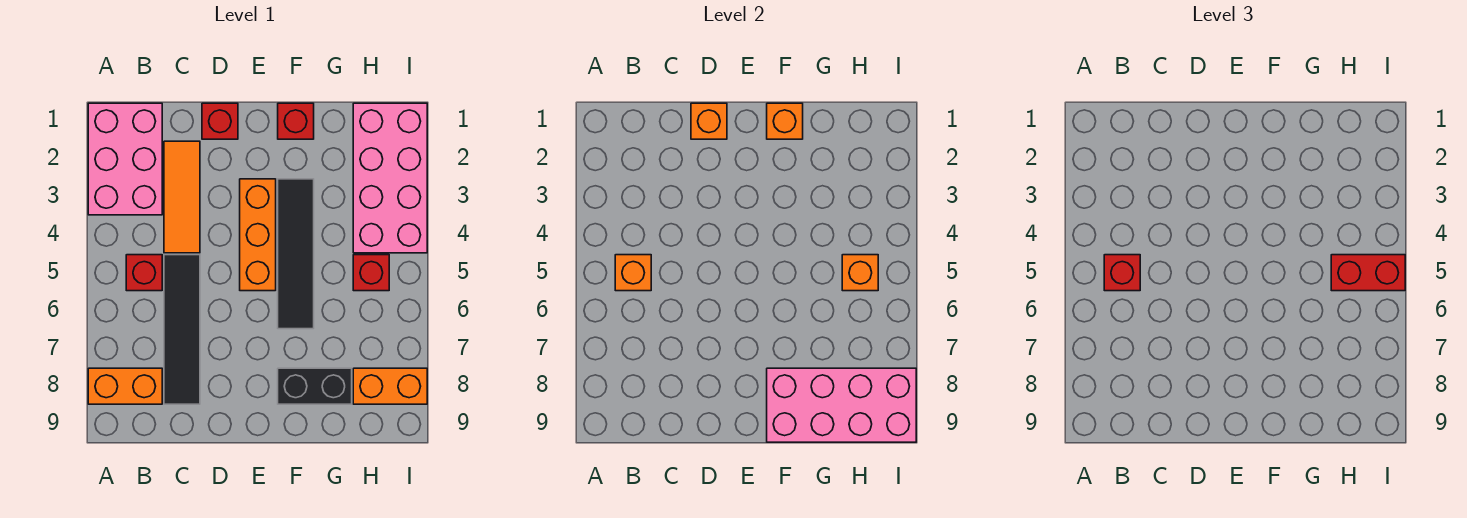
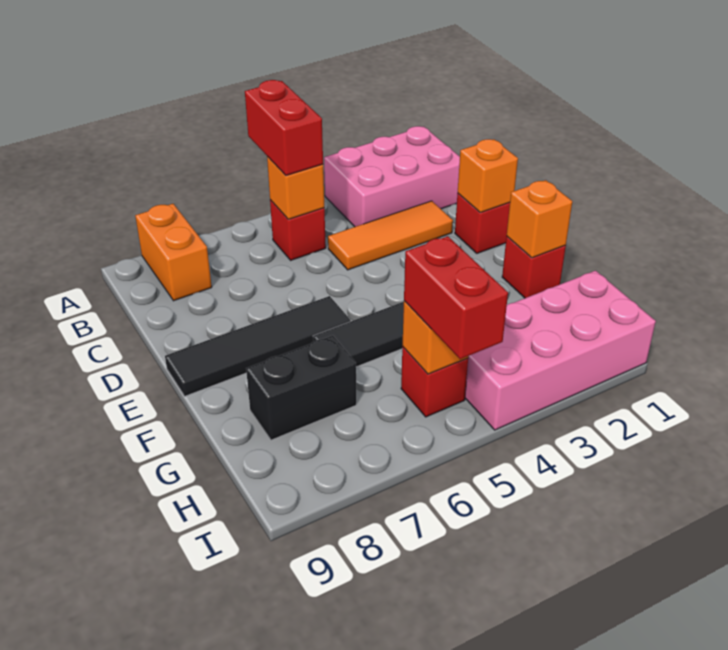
red brick B5 level 3 -> red brick A5:B5 level 3
black tile C5:C8 level 1 -> black tile E6:E9 level 1
orange brick E3:E5 level 1 -> none
black brick F8:G8 level 1 -> black brick G7:G8 level 1
pink brick F8:I9 level 2 -> none
orange brick H8:I8 level 1 -> none

